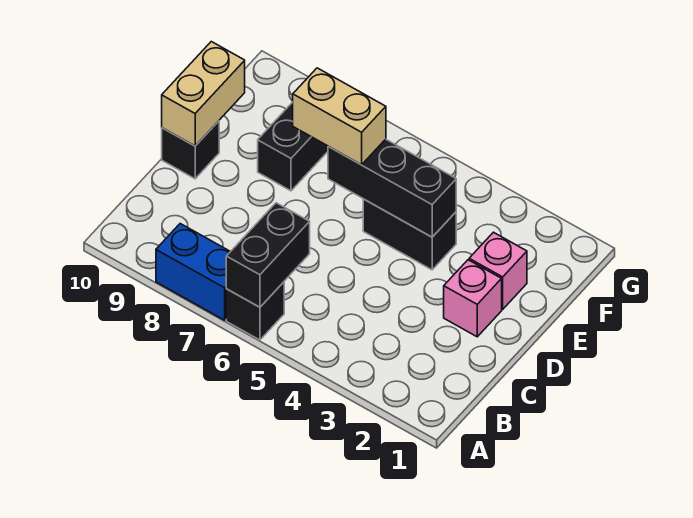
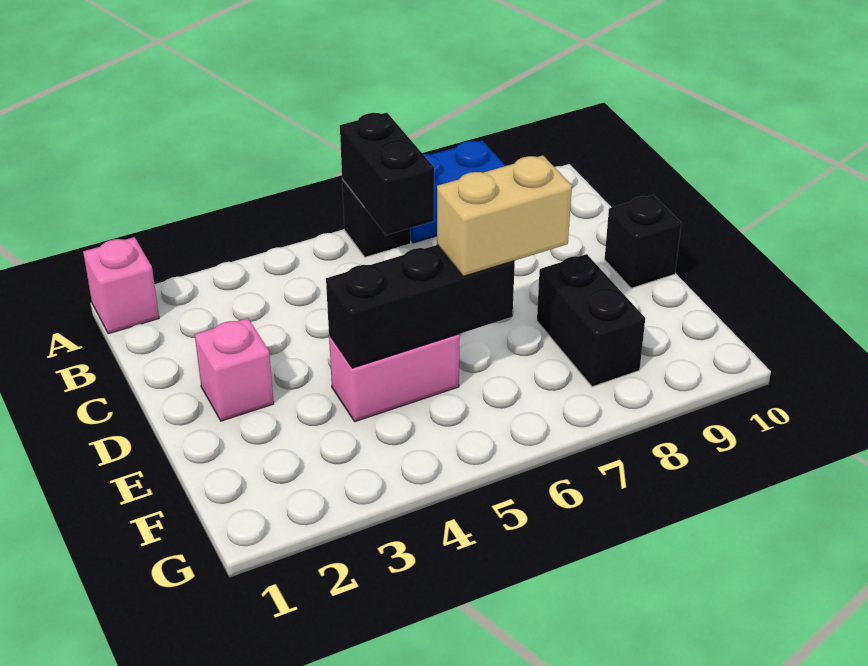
tan brick D10:E10 level 2 -> none
pink brick E2 level 1 -> pink brick A1 level 1
black brick E4:E5 level 1 -> pink brick E4:E5 level 1

